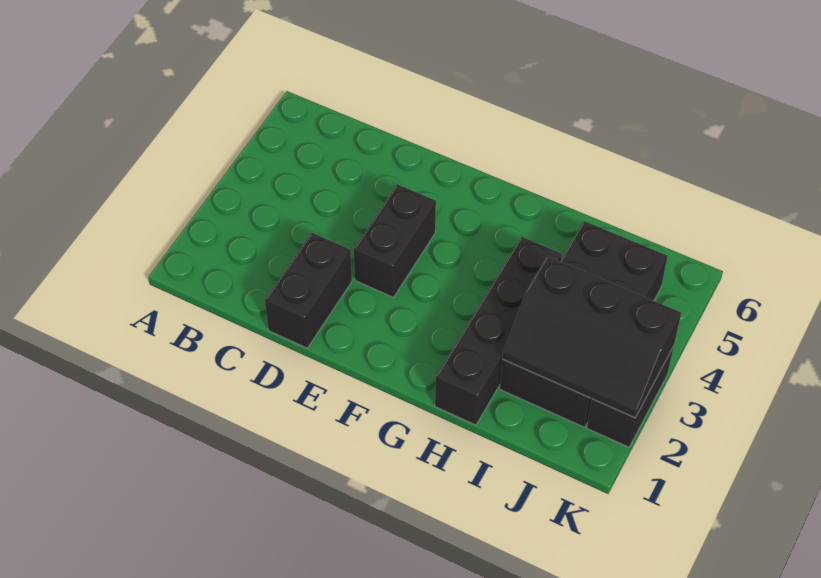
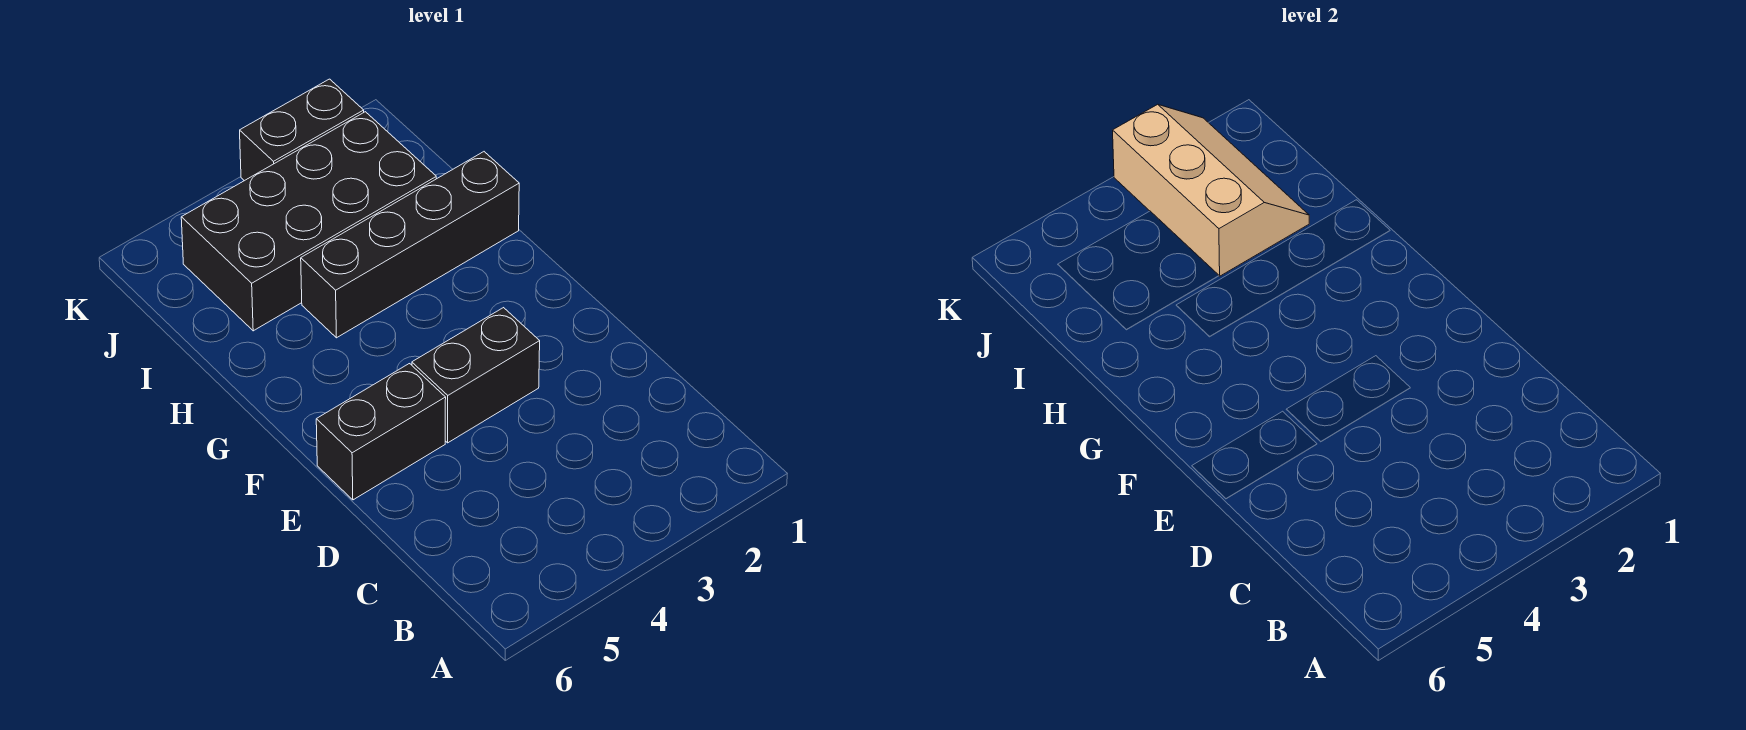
black brick D1:D2 level 1 -> black brick E5:E6 level 1
black slope I2:K3 level 2 top 3 -> tan slope I2:K3 level 2 top 3

